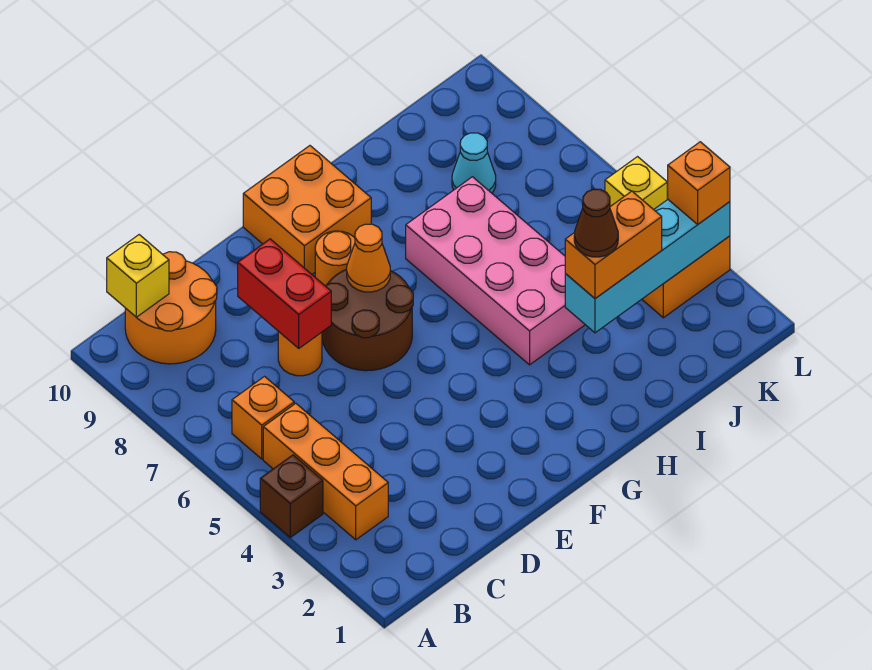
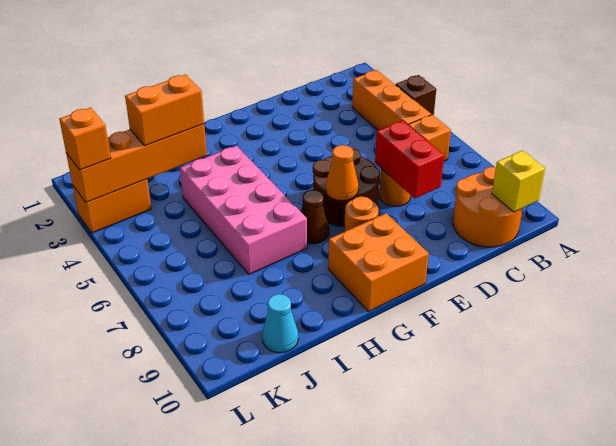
cyan brick I3:L3 level 2 -> orange brick I3:L3 level 2
brown cone I3 level 4 -> brown cone G7 level 1
cyan cone J8 level 1 -> cyan cone J10 level 1
yellow brick L5 level 1 -> none

